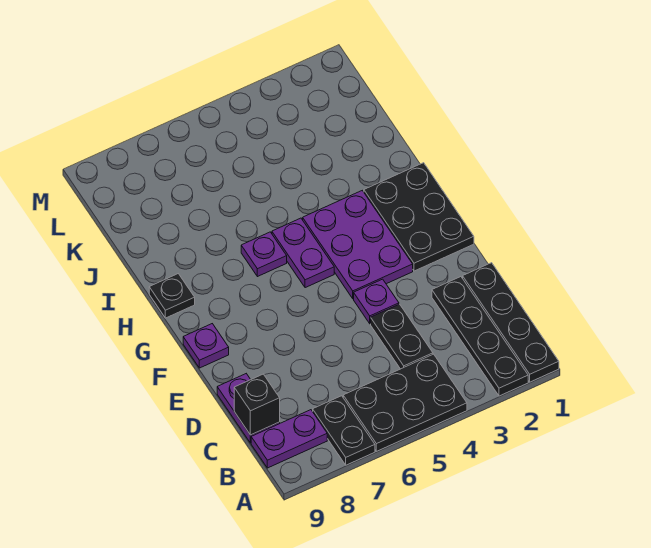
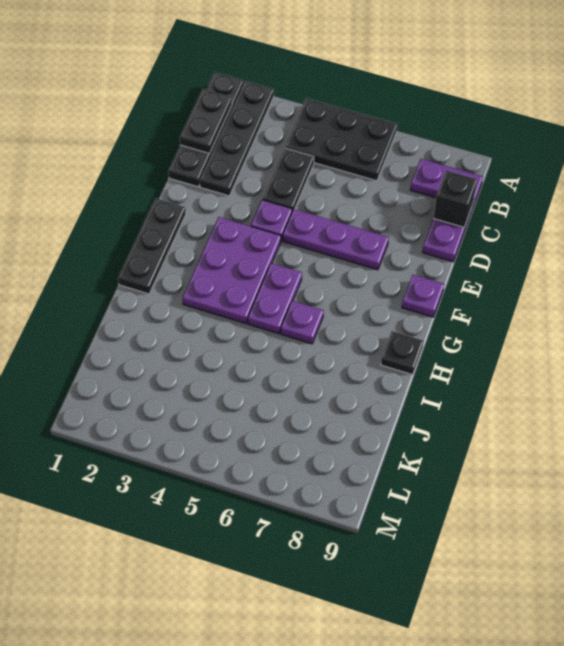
black plate A7:B7 level 1 -> black plate B1:C1 level 2
none -> purple plate E5:E7 level 1
black plate F1:H2 level 1 -> black plate F1:H1 level 1

